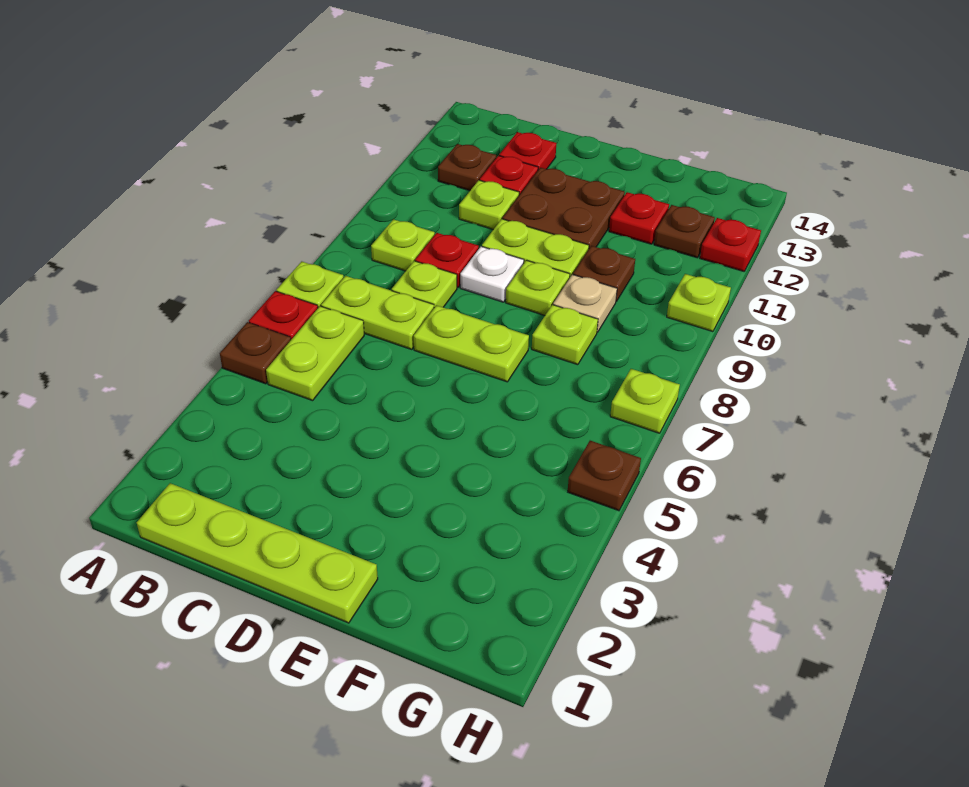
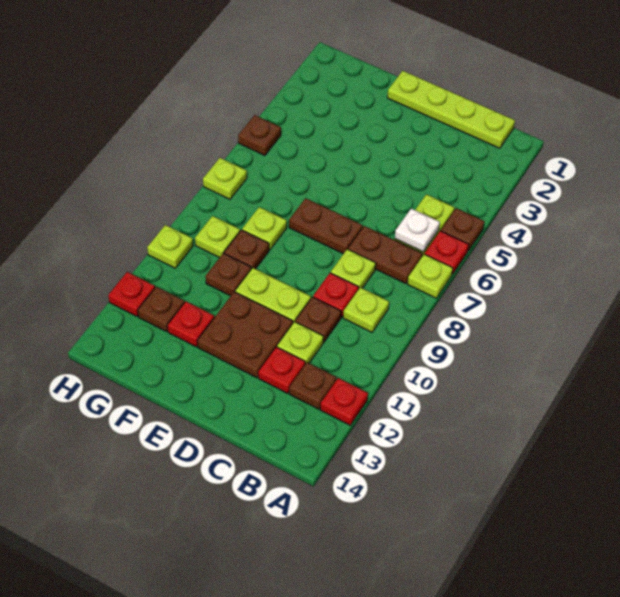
lime plate B7:C7 level 1 -> brown plate B7:C7 level 1
none -> brown plate C10 level 1
red plate C13 level 1 -> red plate A12 level 1
lime plate D7:E7 level 1 -> brown plate D7:E7 level 1
white plate D9 level 1 -> white plate B6 level 2
lime plate E9 level 1 -> lime plate G9 level 1
tan plate F9 level 1 -> brown plate F9 level 1

